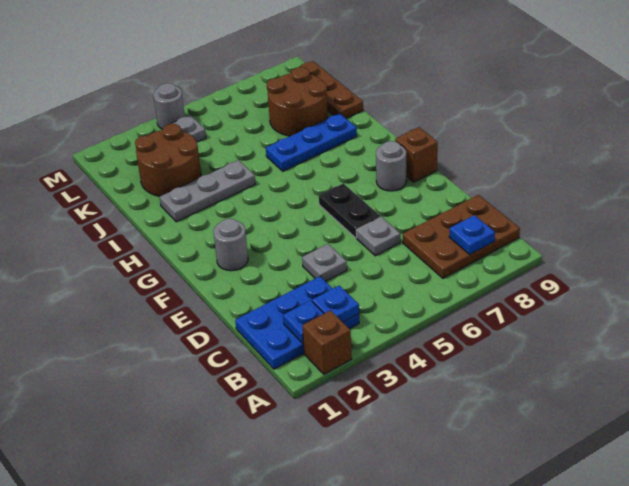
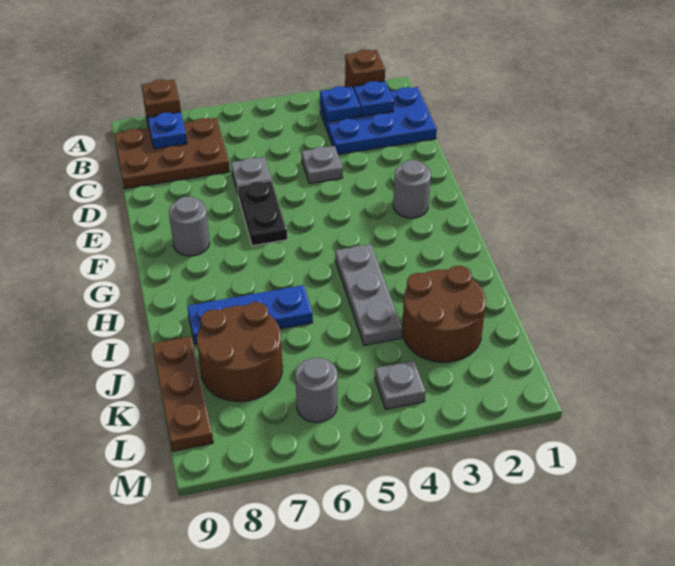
brown brick F9 level 1 -> brown brick A8 level 1
grey plate I2:I4 level 1 -> grey plate H4:J4 level 1
grey round brick M4 level 1 -> grey round brick L6 level 1

